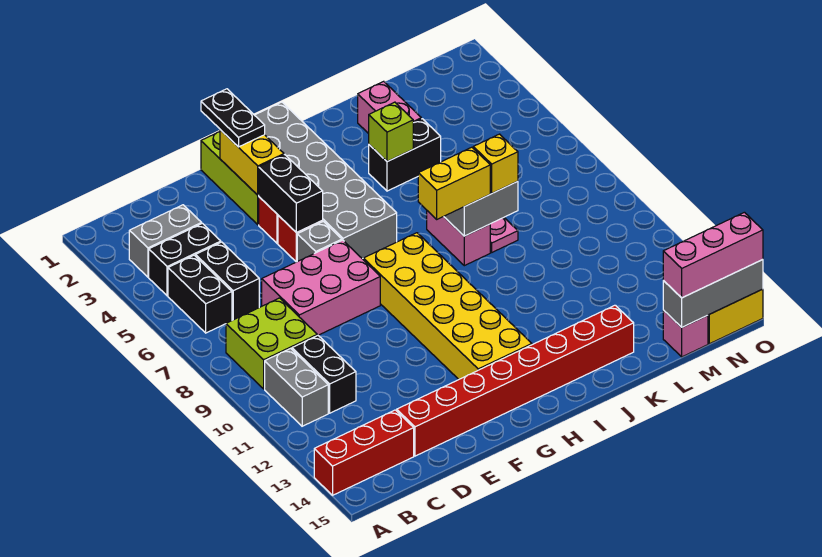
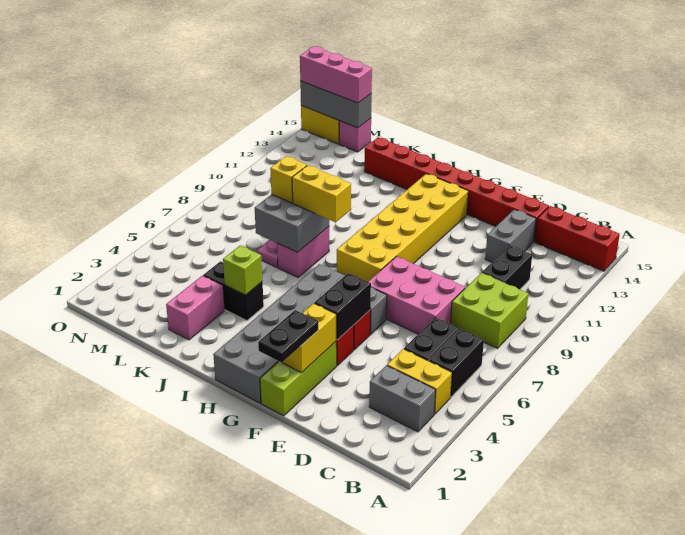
black brick B4:C4 level 1 -> yellow brick B4:C4 level 1
grey brick B10:B11 level 1 -> grey brick D12:D13 level 1

